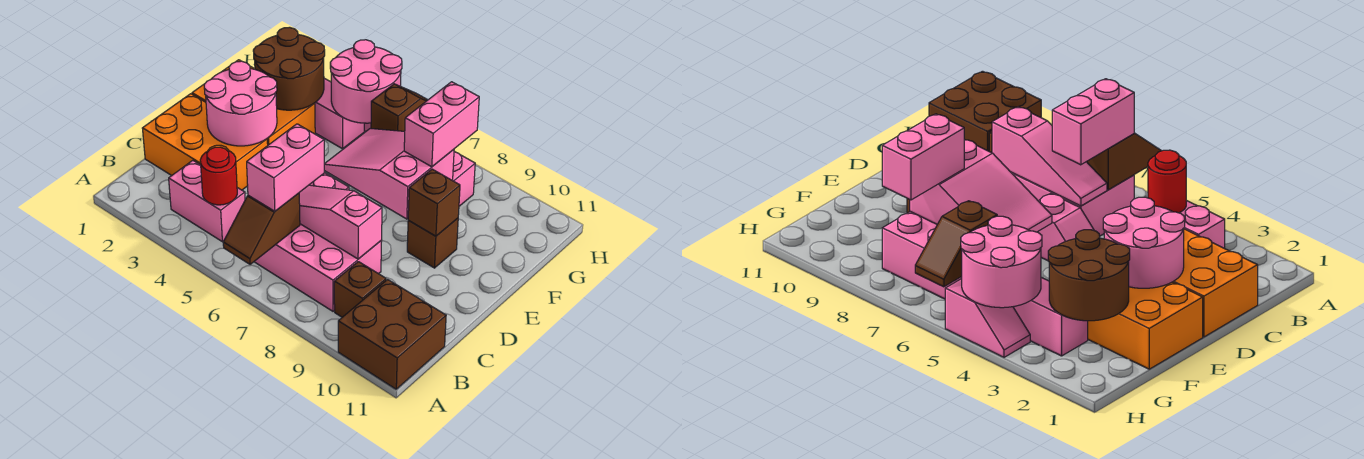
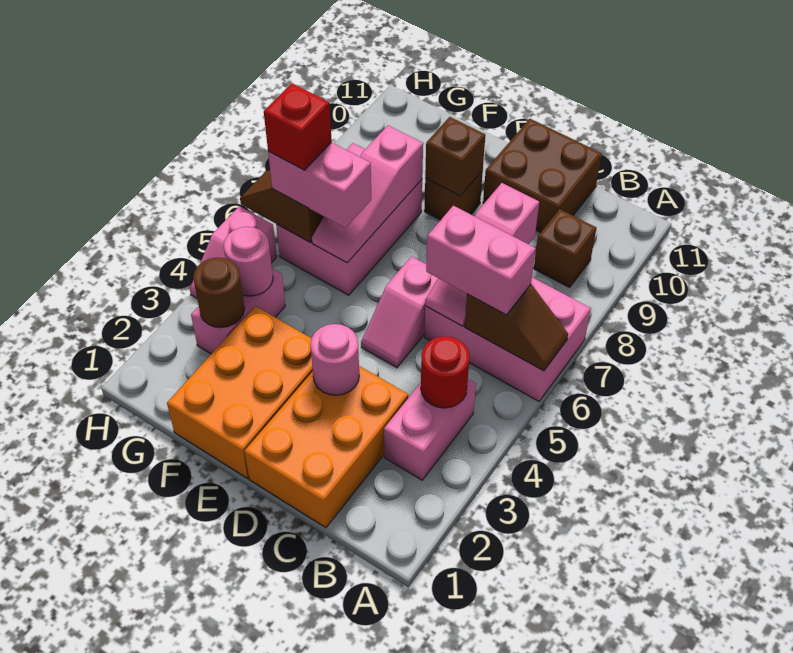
brown brick A10:B11 level 1 -> brown brick C10:D11 level 1
pink brick B6:C8 level 1 -> pink brick A6:C7 level 1
pink round brick D2:E3 level 2 -> pink round brick D3 level 2
pink slope E6:F8 level 2 top 8 -> pink slope F6:F8 level 2 top 8
brown round brick F2:G3 level 2 -> brown round brick G3 level 2
pink brick F8:G8 level 3 -> pink brick F6:G6 level 3
pink round brick G4:H5 level 2 -> pink round brick G4 level 2
none -> red brick G6 level 4

